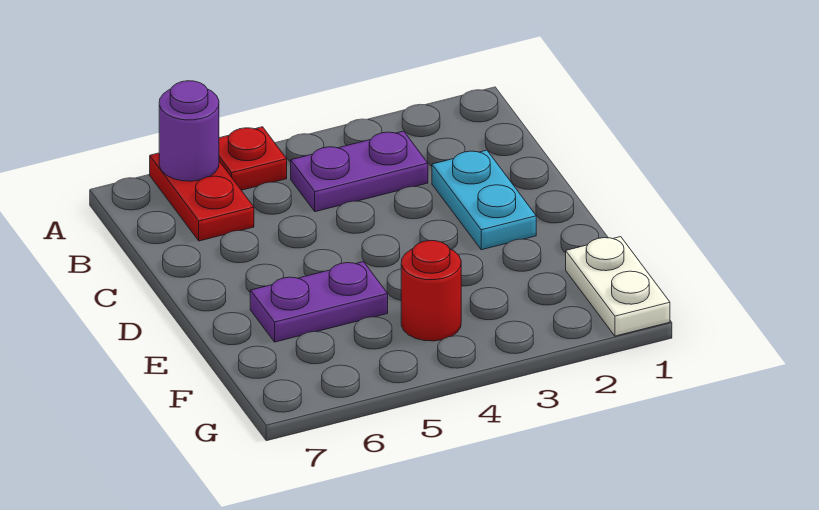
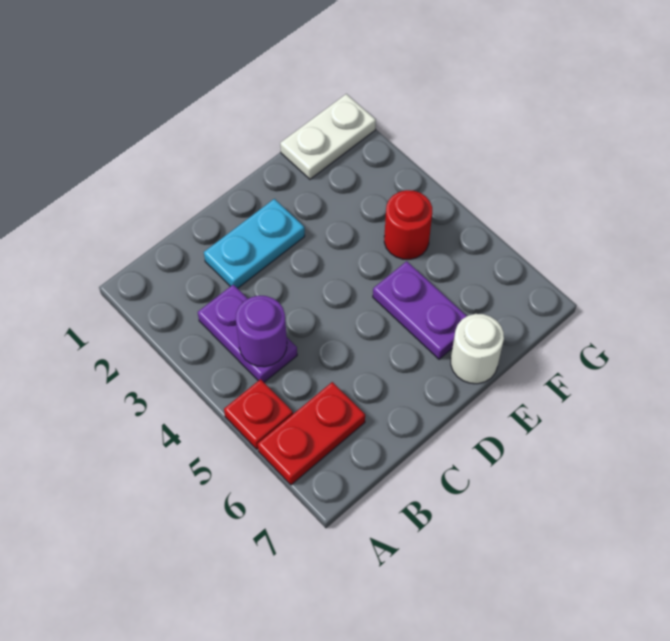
purple round brick A6 level 2 -> purple round brick B4 level 2
none -> white round brick E7 level 1

